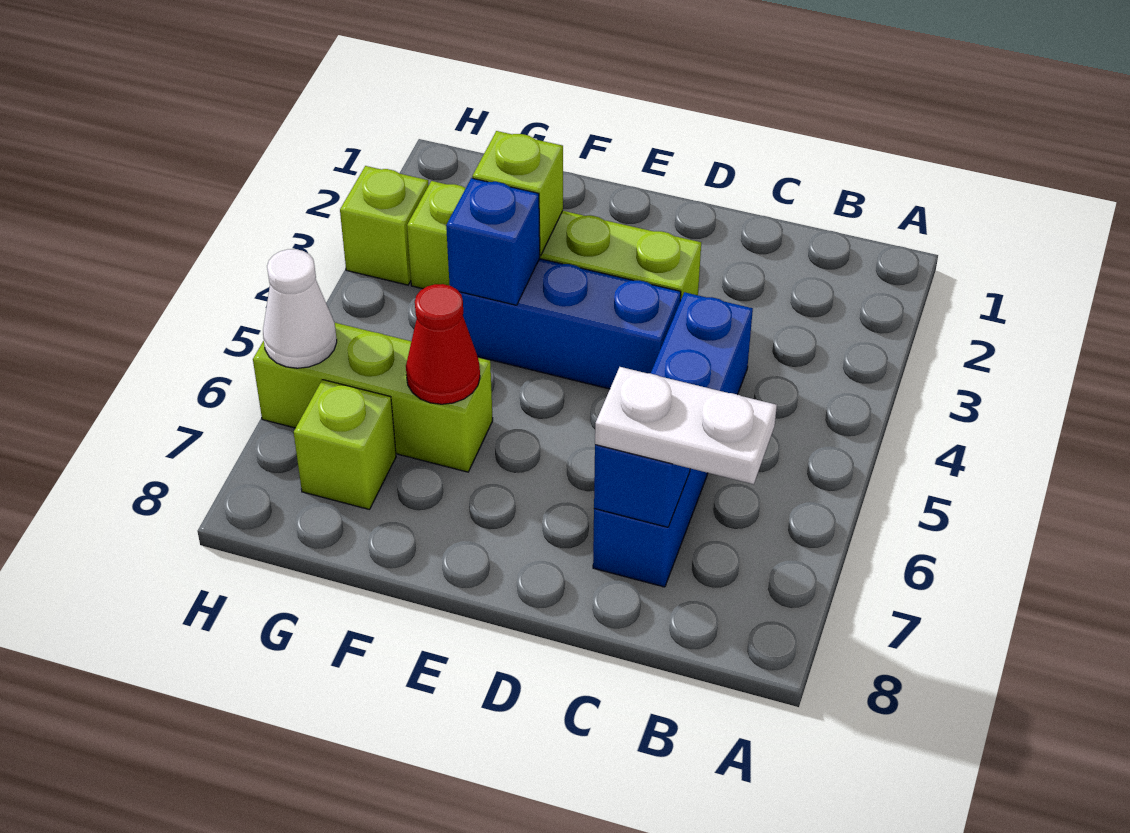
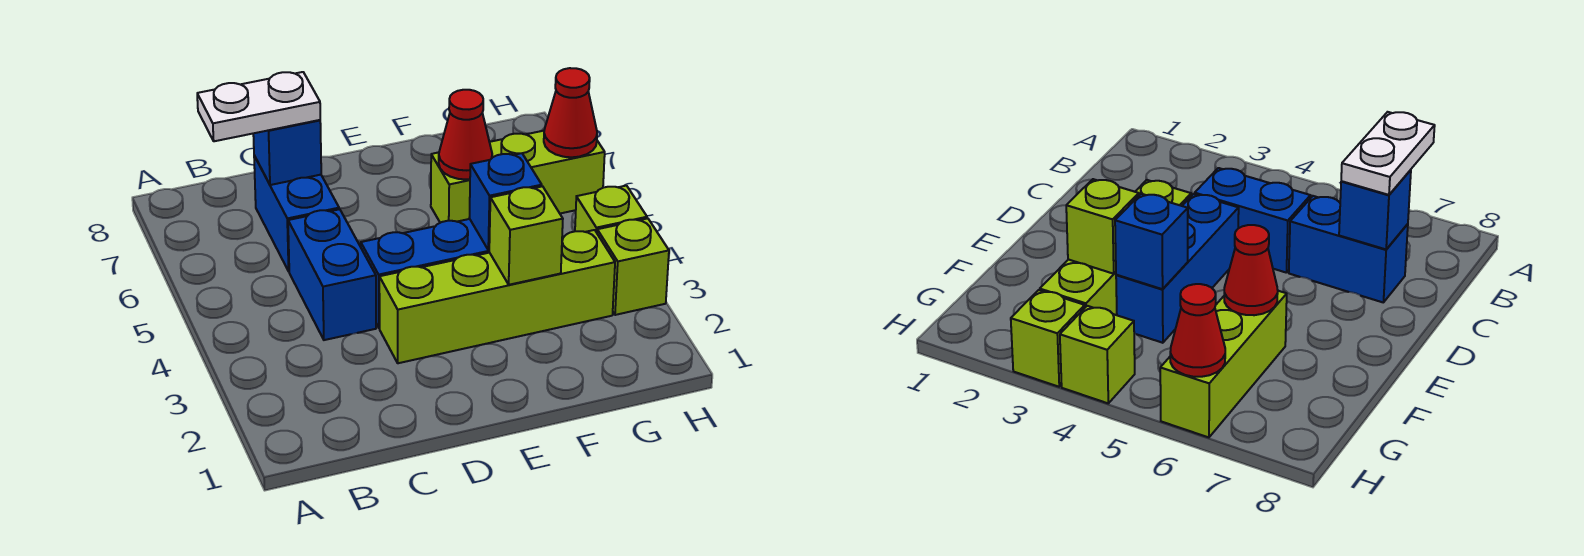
lime brick G7 level 1 -> lime brick H4 level 1
white cone H6 level 2 -> red cone H6 level 2

